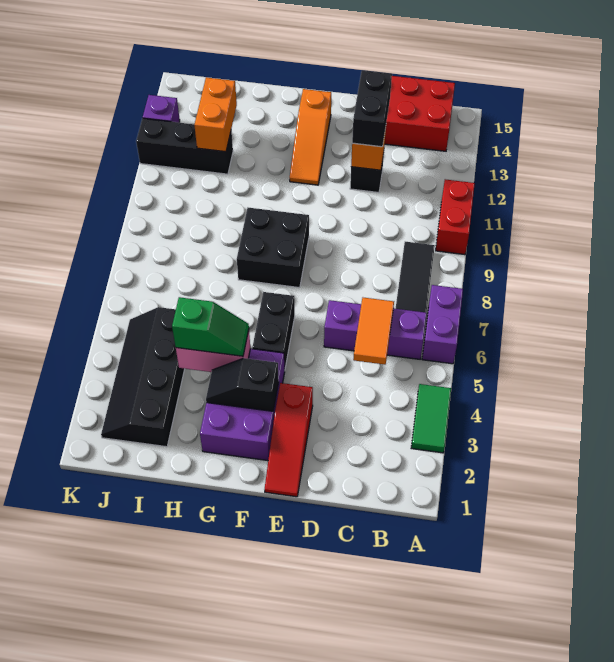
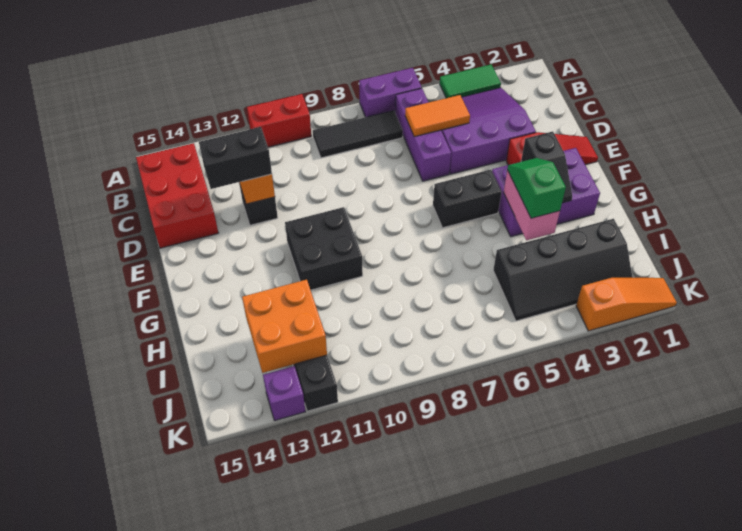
none -> purple slope B3:D5 level 1 top D
black brick F8:G9 level 1 -> black brick F10:G11 level 1
orange slope F12:F14 level 1 top 14 -> orange slope K1:K3 level 1 top 3
orange brick I12:I13 level 2 -> orange brick I12:J13 level 2

